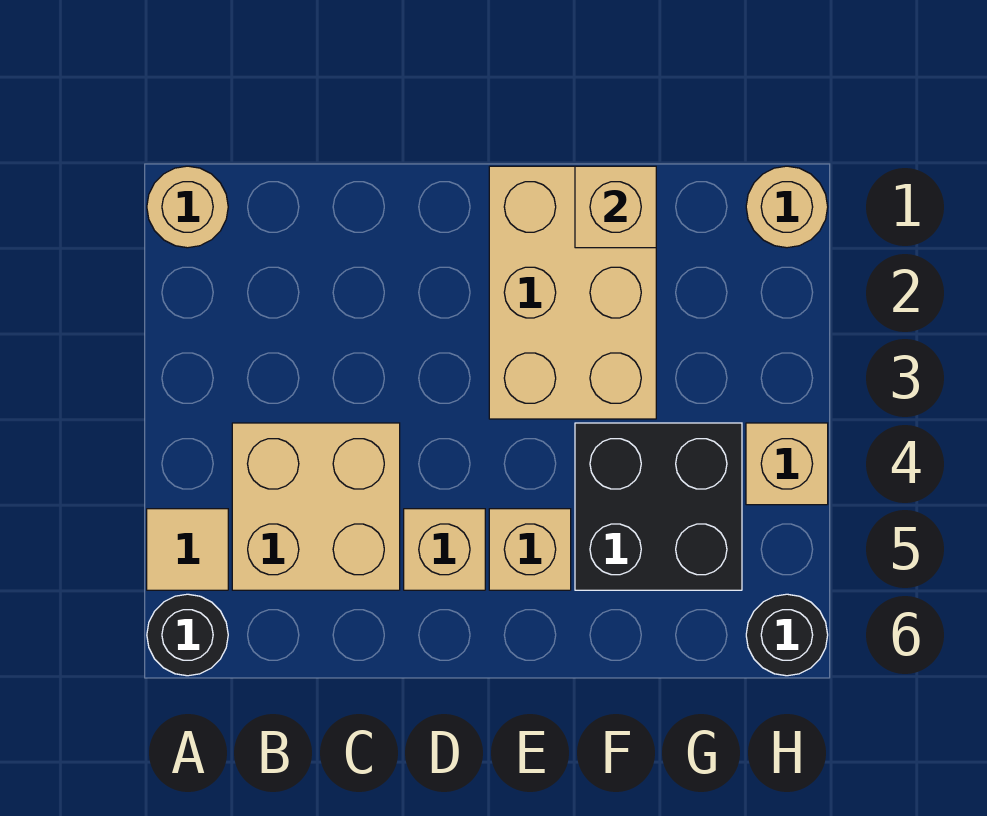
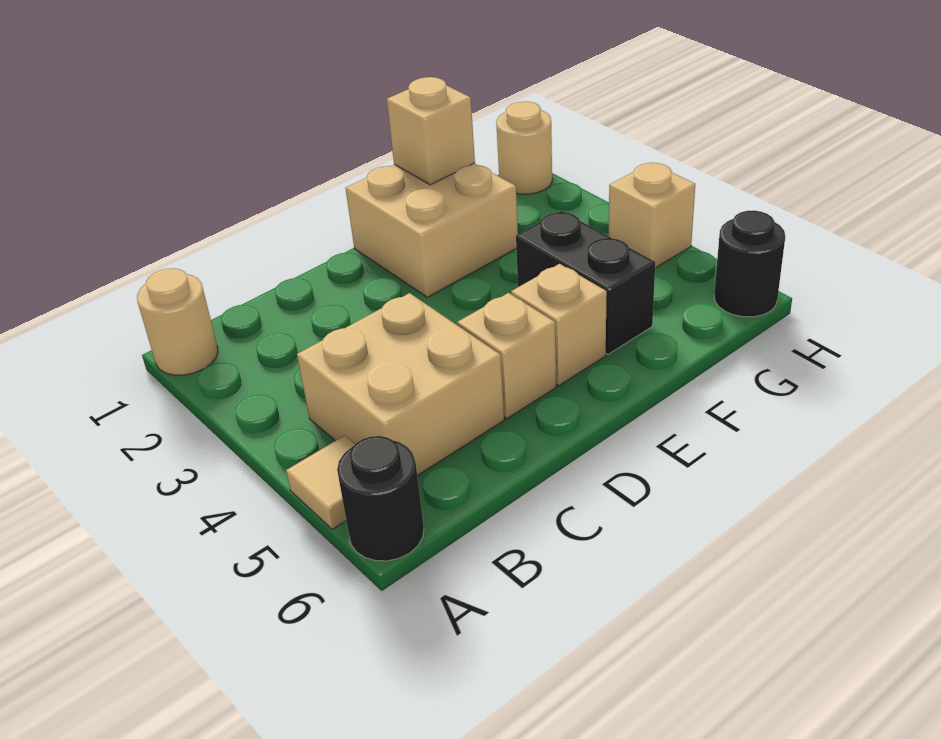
tan brick E1:F3 level 1 -> tan brick E1:F2 level 1
black brick F4:G5 level 1 -> black brick F4:F5 level 1

